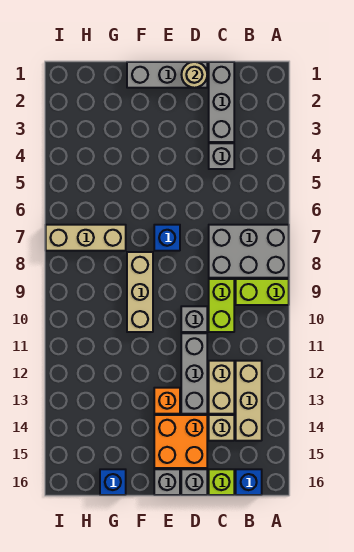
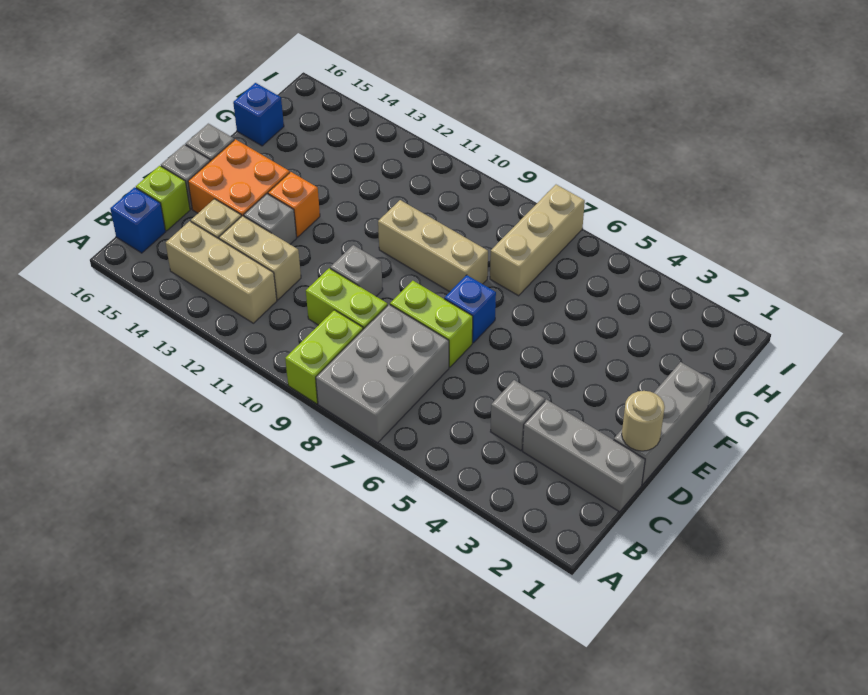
none -> lime brick D7:D8 level 1
grey brick D11:D13 level 1 -> grey brick D13 level 1

